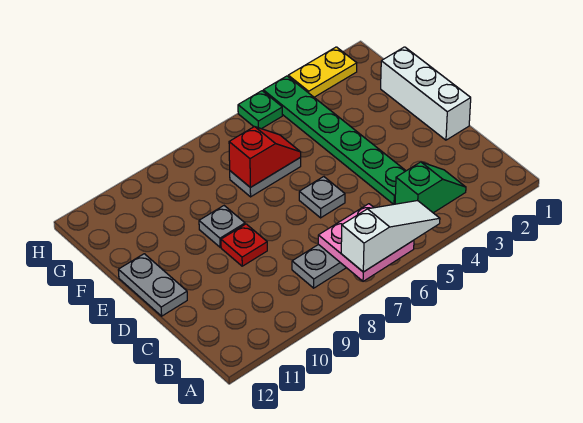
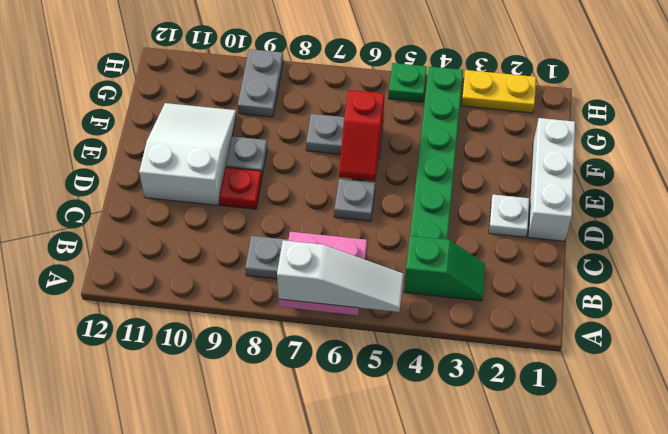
none -> white plate D2 level 1
none -> white slope D10:F11 level 1 top D
grey plate D12:E12 level 1 -> grey plate G9:H9 level 1
red slope F6:F7 level 2 top 7 -> red slope E6:F6 level 2 top F

